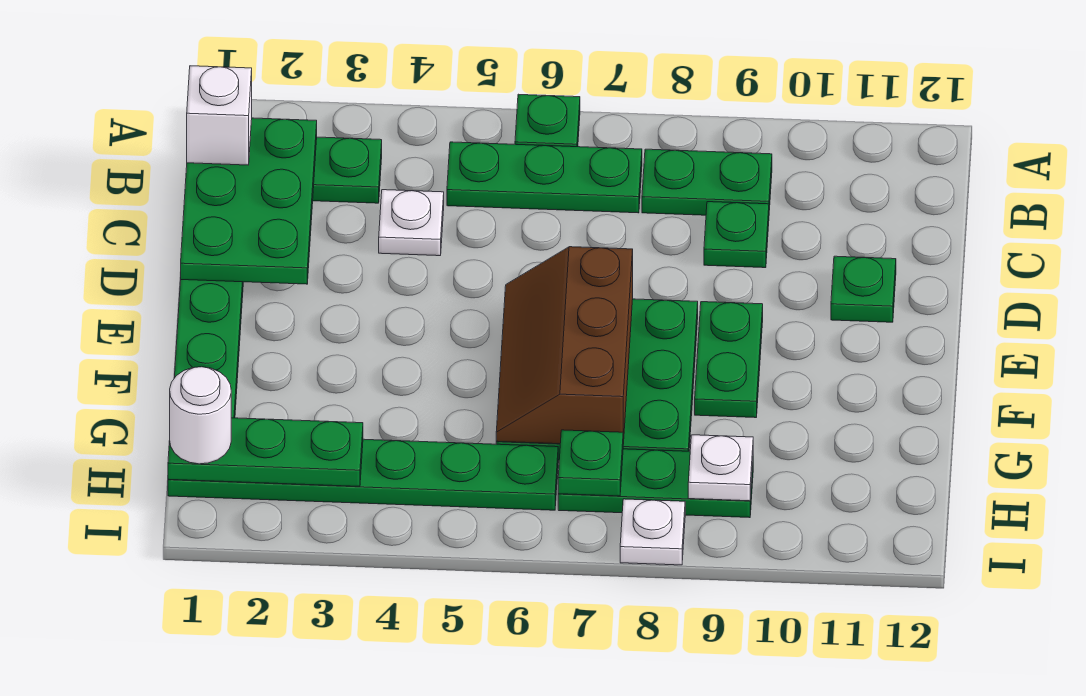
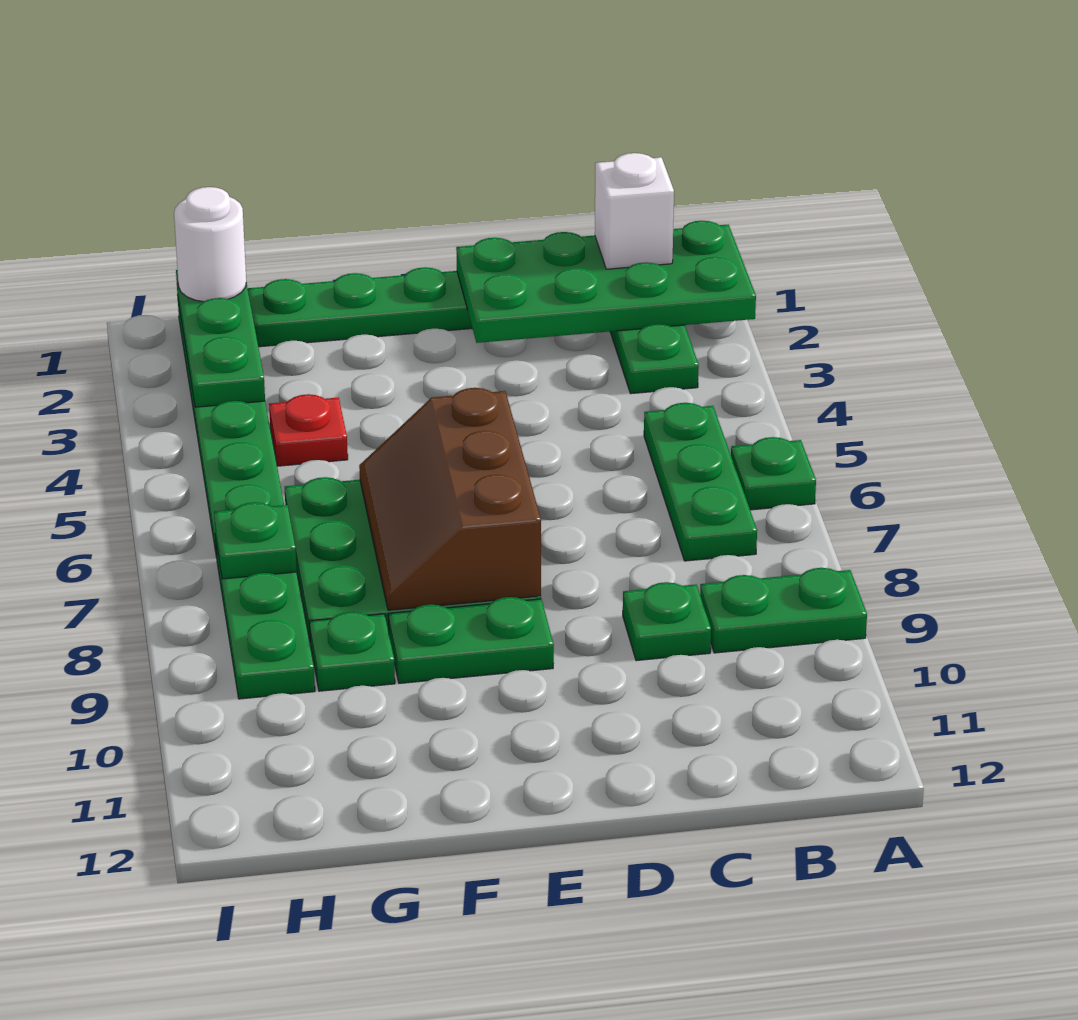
green plate B1:D2 level 2 -> green plate A1:D2 level 2
green plate B8:B9 level 1 -> green plate A9:B9 level 1
white plate C4 level 1 -> none
green plate D11 level 1 -> green plate G9 level 1
brown slope E6:G7 level 2 top 7 -> brown slope E6:F8 level 2 top E
none -> red plate G4 level 1
white plate H9 level 2 -> none
white plate I8 level 1 -> none

